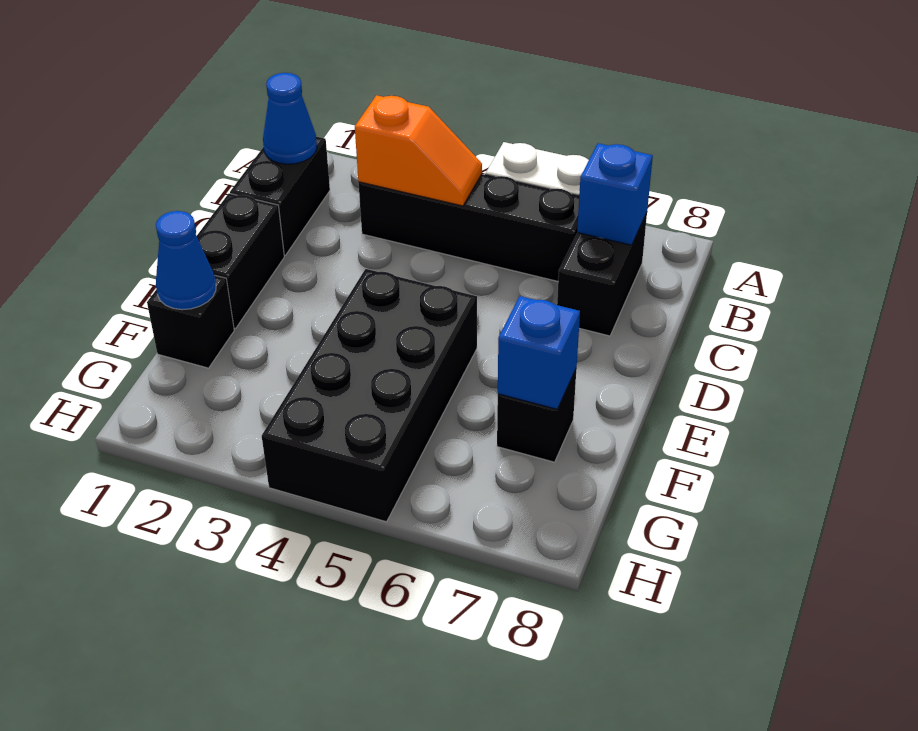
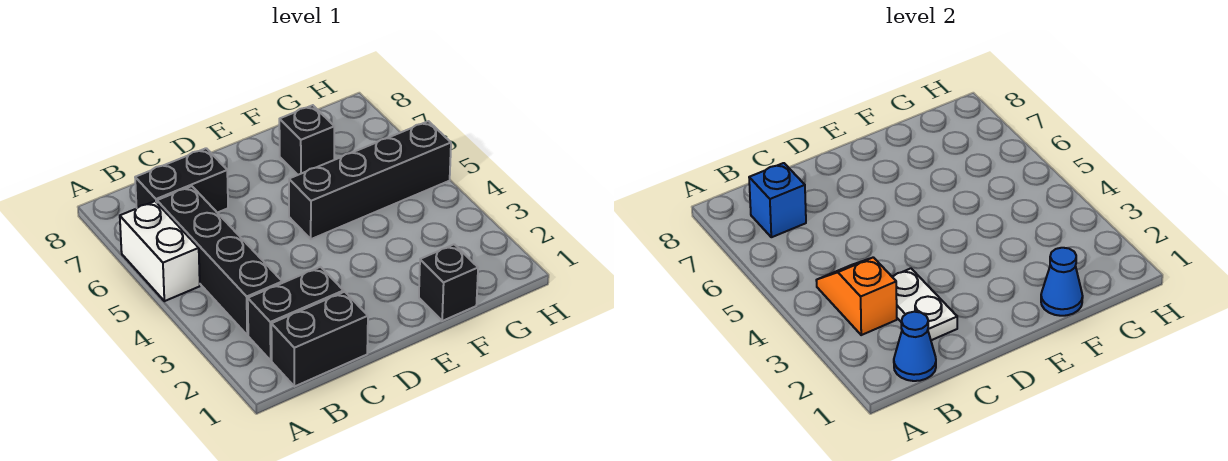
none -> white plate C2:C3 level 2
black brick D1:E1 level 1 -> black brick B2:C2 level 1
black brick E4:H5 level 1 -> black brick E5:H5 level 1
blue brick F7 level 2 -> none

